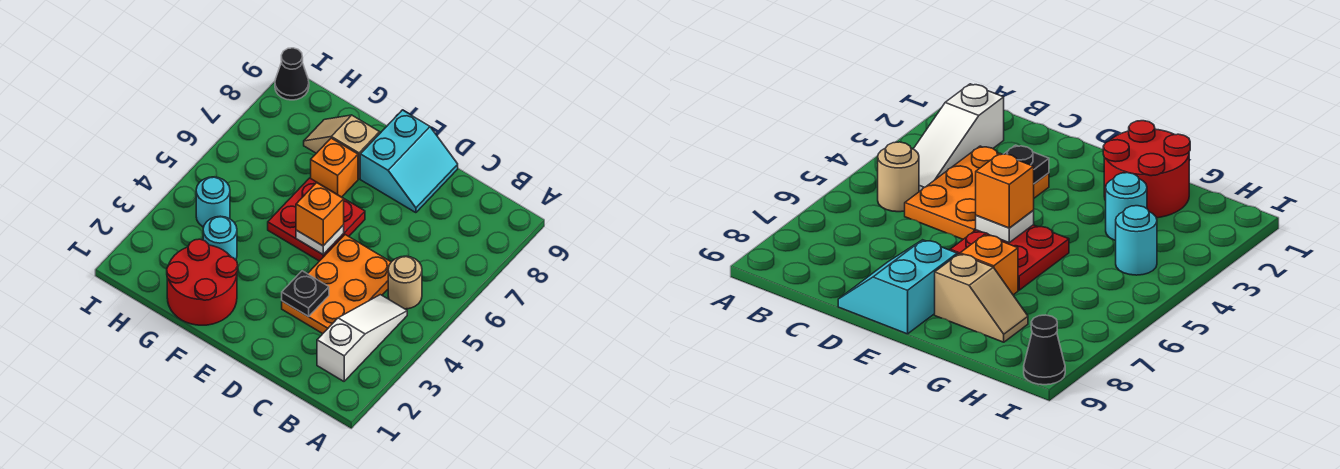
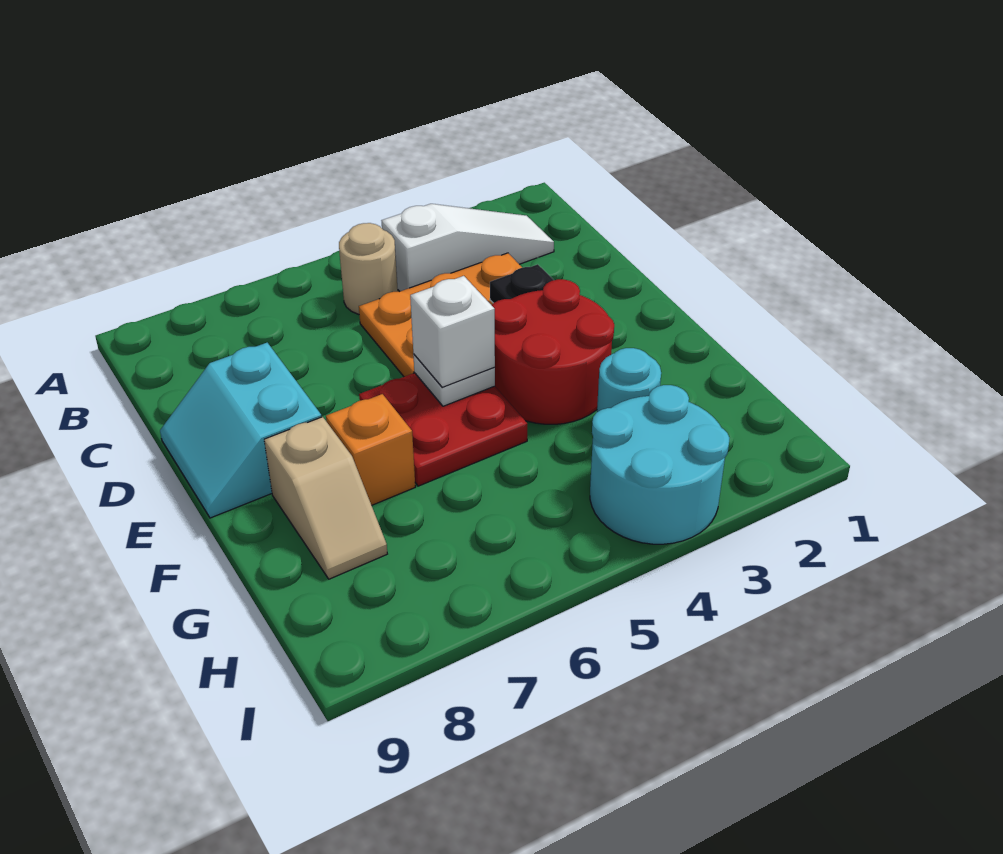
white slope B2:B4 level 1 top 2 -> white slope B2:B4 level 1 top 4
cyan slope D8:E9 level 1 top E -> cyan slope D8:E9 level 1 top 8
orange brick E5 level 3 -> white brick E5 level 3
red round brick F1:G2 level 1 -> red round brick E3:F4 level 1
cyan round brick H4 level 1 -> cyan round brick H3:I4 level 1
black cone I9 level 1 -> none

